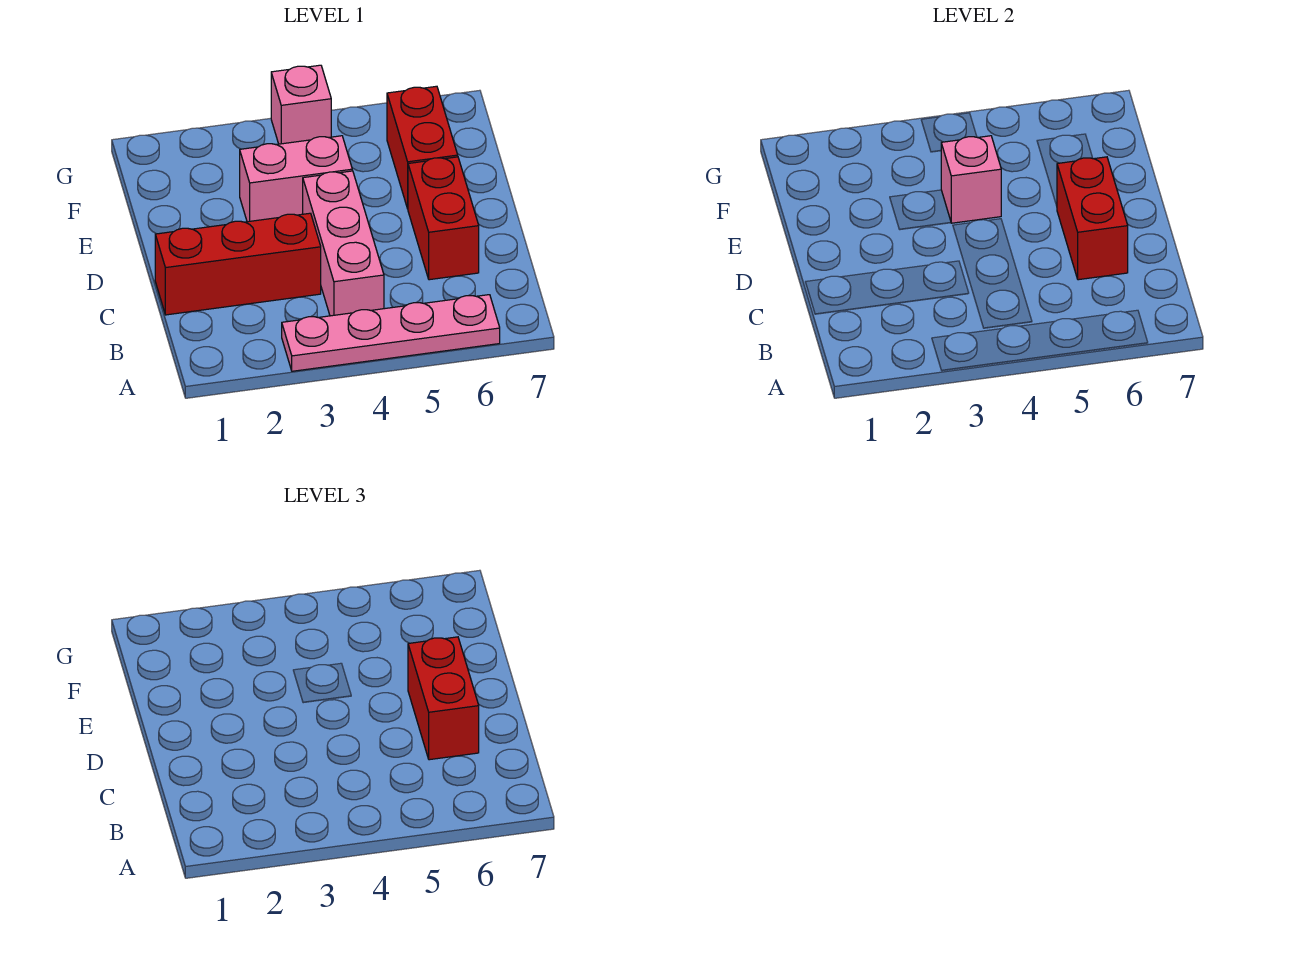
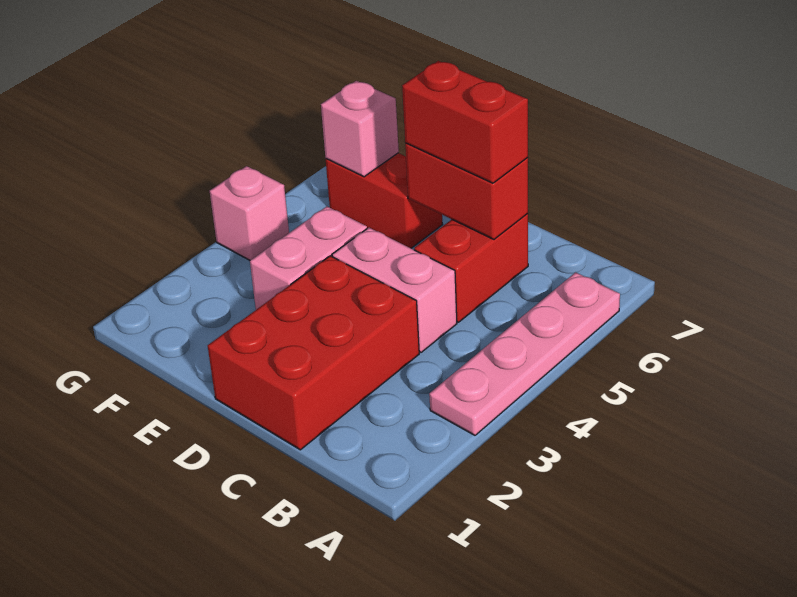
pink brick B4:D4 level 1 -> pink brick C4:D4 level 1
red brick C1:C3 level 1 -> red brick C1:D3 level 1
red brick C6:D6 level 1 -> red brick C5:C6 level 1
pink brick E4 level 2 -> pink brick F6 level 2

